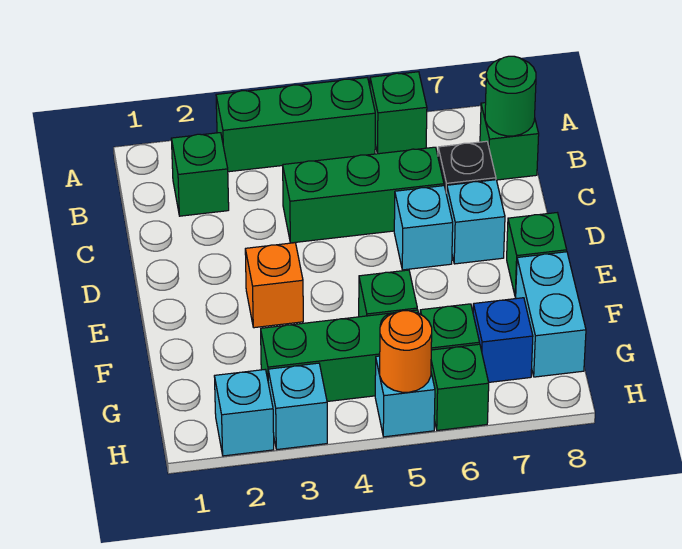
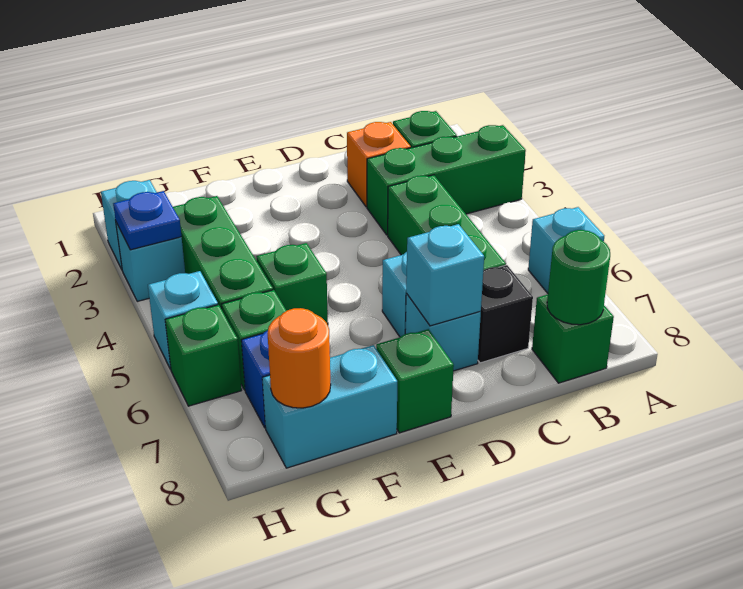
green brick A3:A5 level 1 -> green brick A3:C3 level 1
green brick A6 level 1 -> cyan brick A6 level 1
none -> cyan brick D7 level 2
orange brick E3 level 1 -> orange brick C2 level 1
none -> blue plate H3 level 2
orange round brick H5 level 2 -> orange round brick G8 level 2

